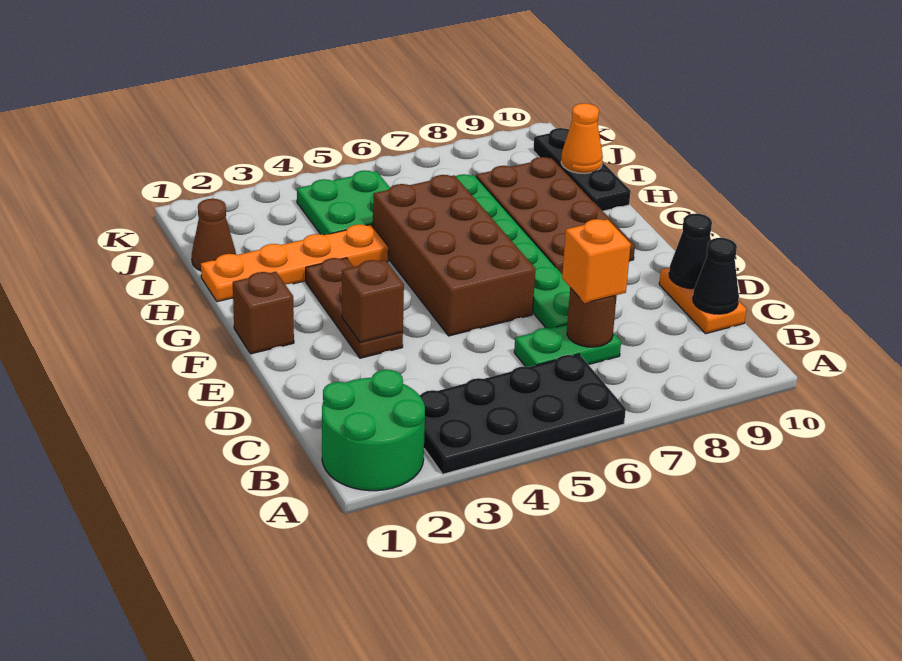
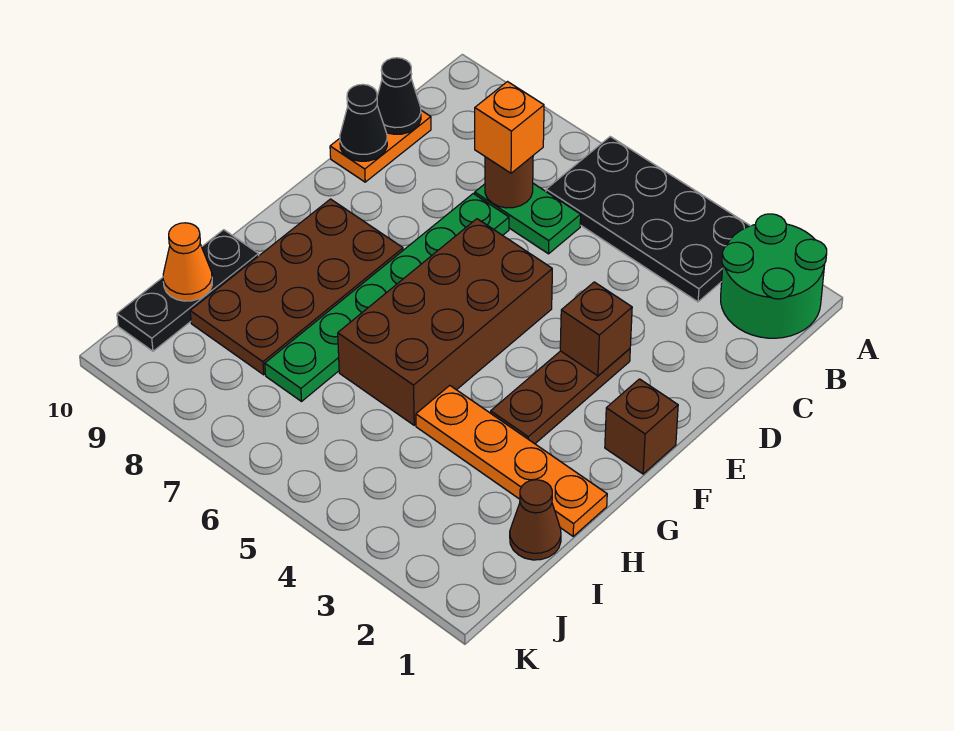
green plate I4:J5 level 1 -> none

